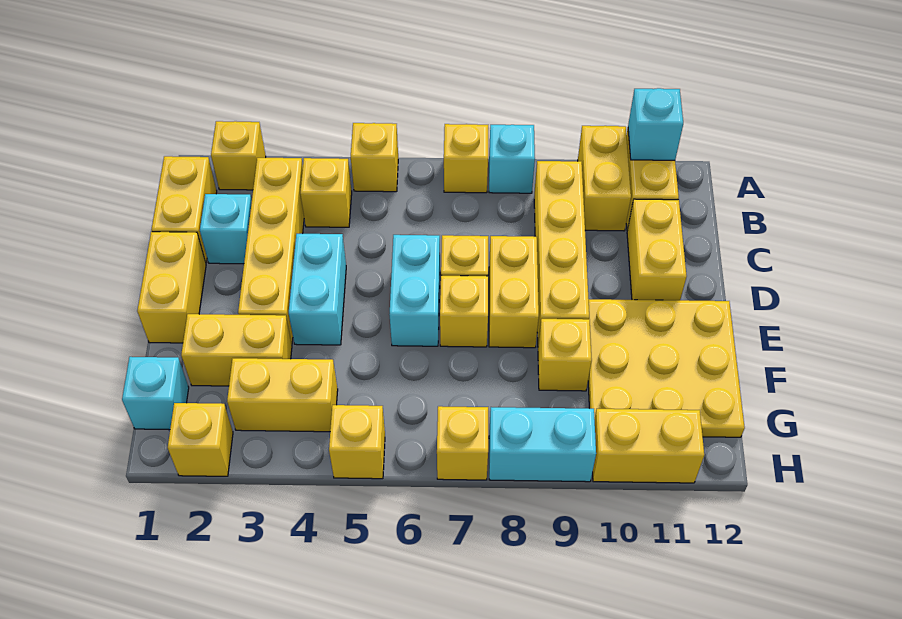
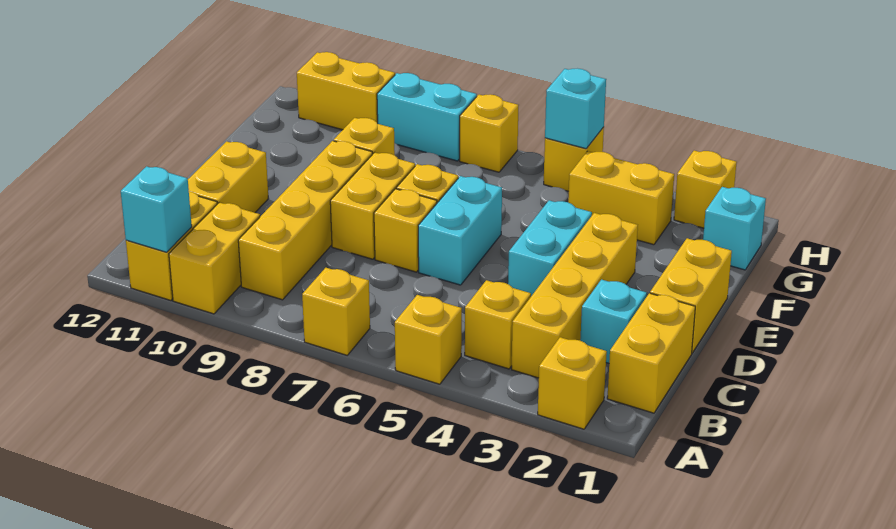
cyan brick A8 level 1 -> cyan brick H5 level 2
yellow plate E10:G12 level 1 -> none
yellow brick F2:F3 level 1 -> none

